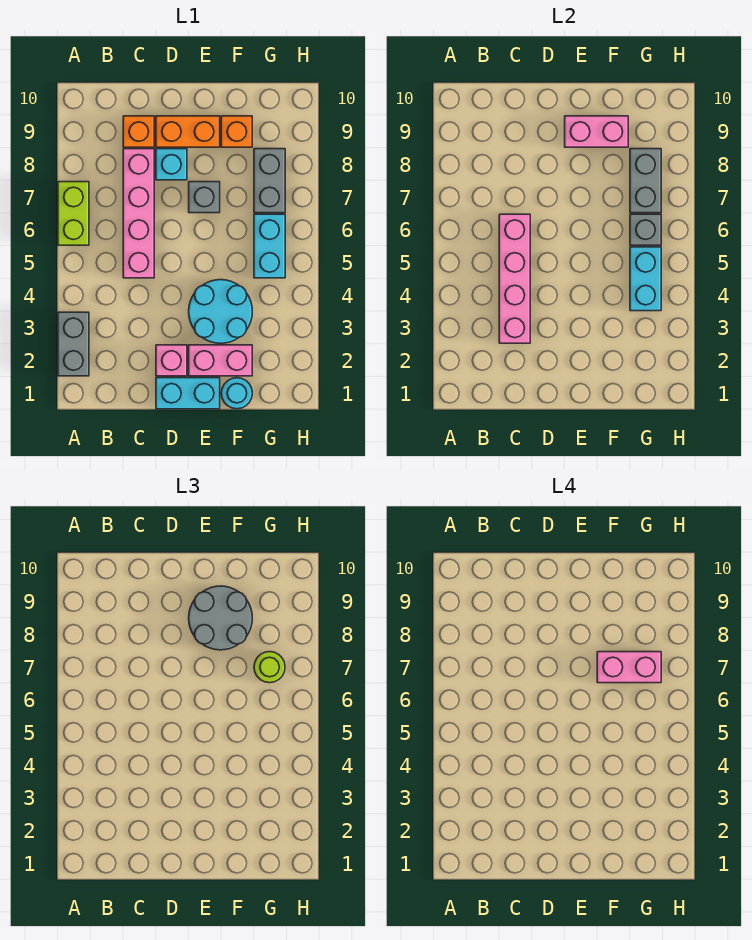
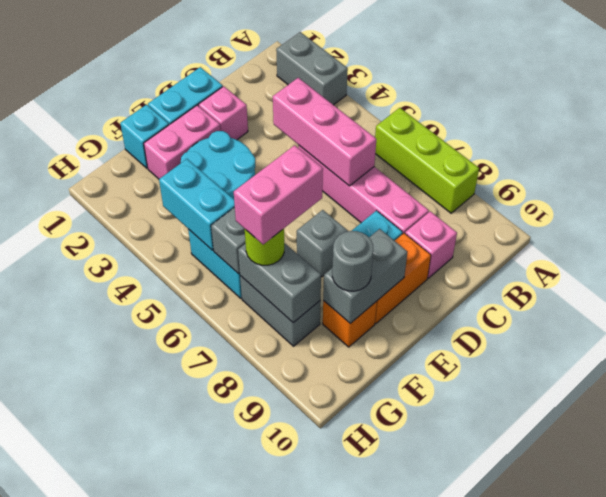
lime brick A6:A7 level 1 -> lime brick A6:A8 level 1
pink brick C3:C6 level 2 -> pink brick C4:C6 level 2
orange brick C9 level 1 -> pink brick C9 level 1
grey round brick E8:F9 level 3 -> grey round brick F9 level 3
pink brick E9:F9 level 2 -> grey brick E9:F9 level 2
cyan round brick F1 level 1 -> cyan brick F1 level 1

